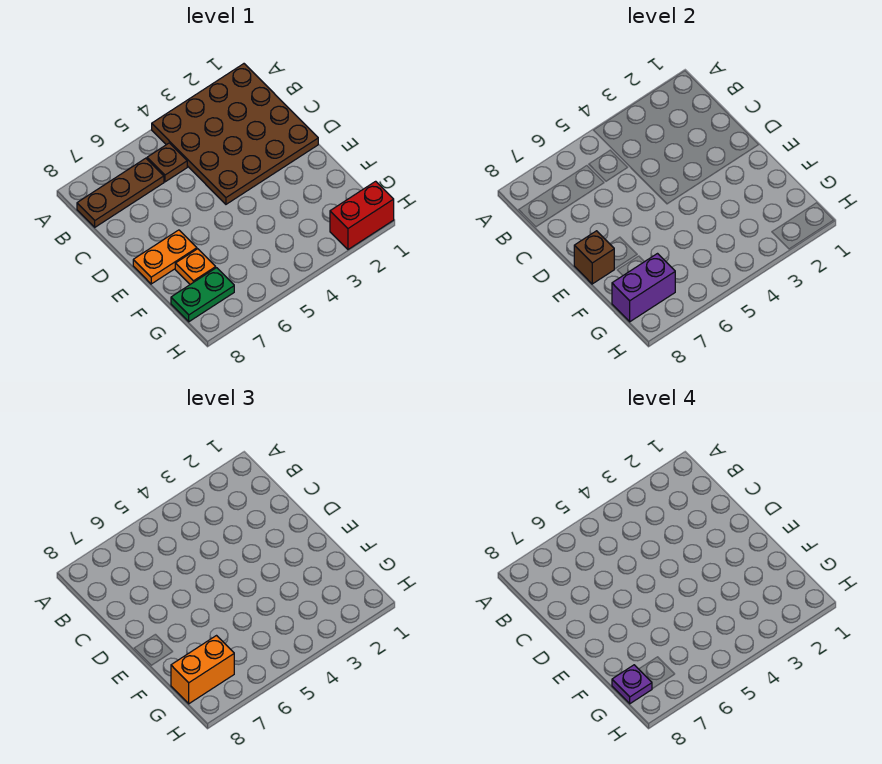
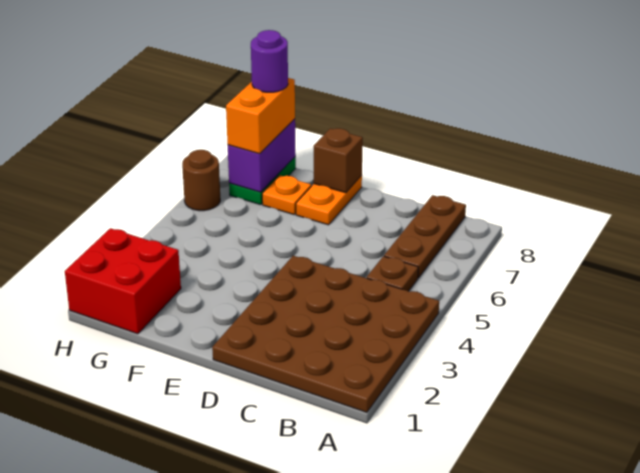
purple plate G8 level 4 -> purple round brick G8 level 4
red brick H1:H2 level 1 -> red brick G1:H2 level 1
none -> brown round brick H6 level 1

